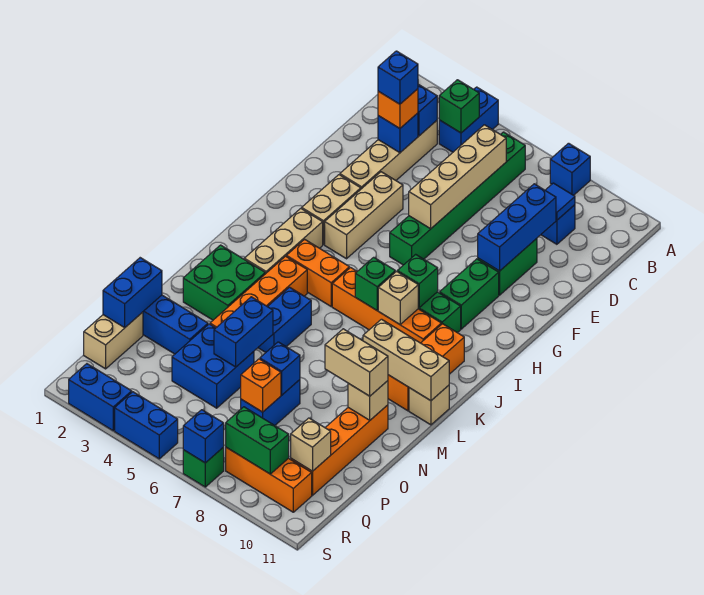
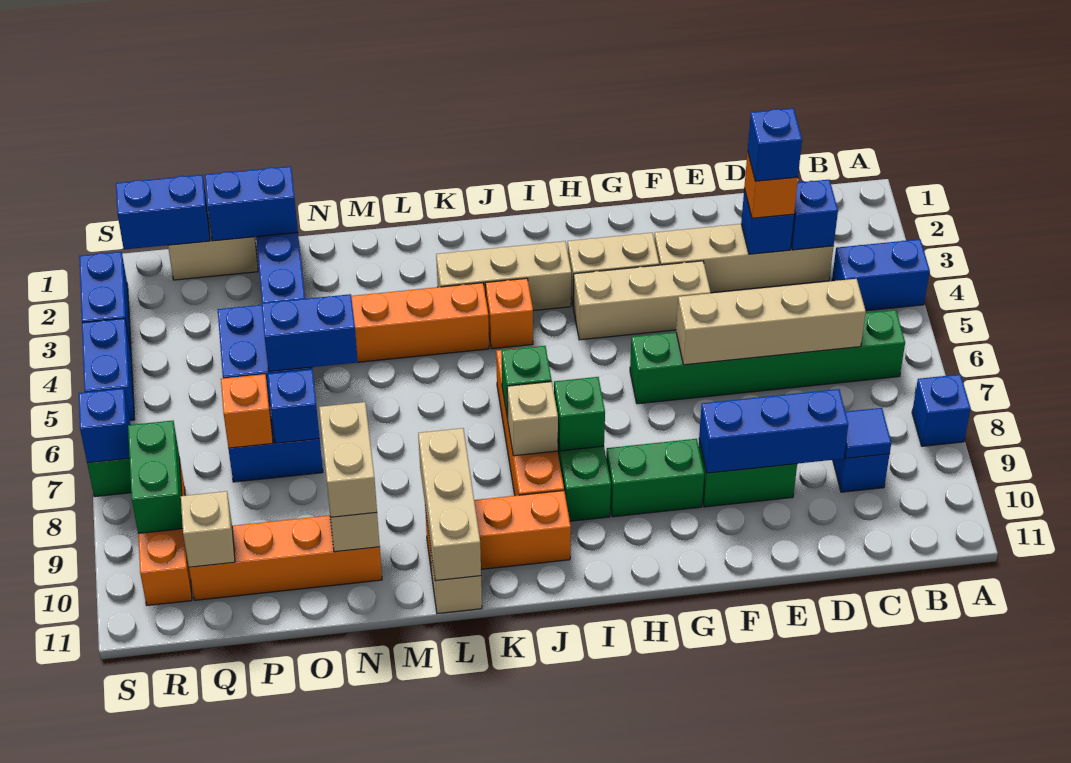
green brick B4 level 2 -> none
orange brick J4:J5 level 1 -> orange brick J4 level 1
green brick L2:M3 level 1 -> none
blue brick L5:M5 level 1 -> blue brick Q1:R1 level 2

